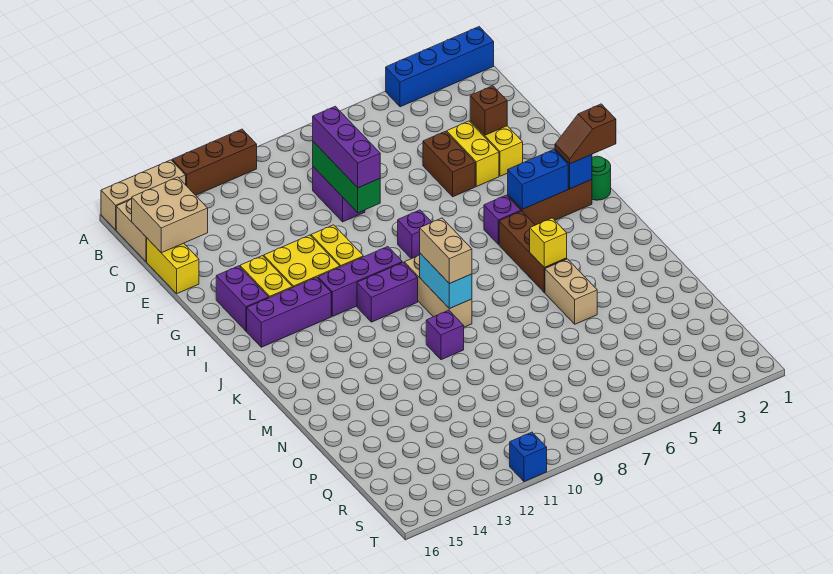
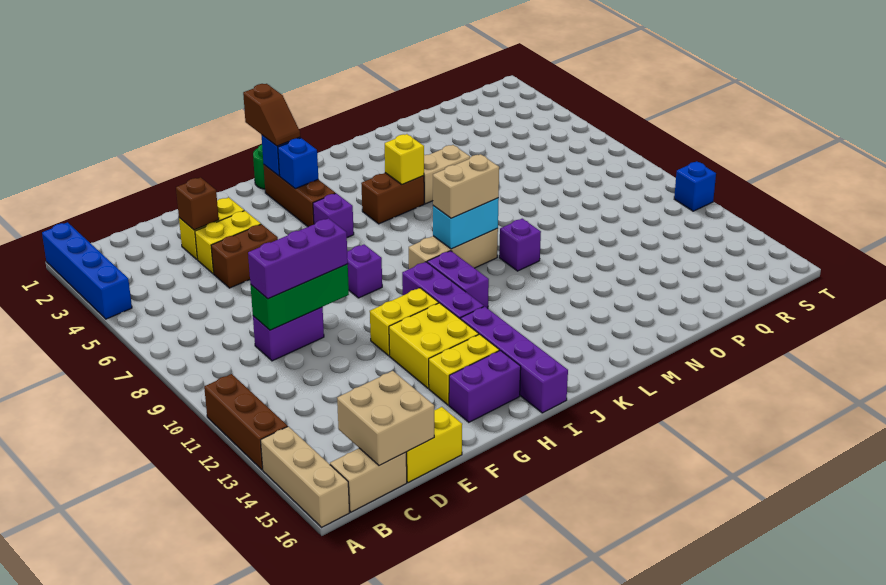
blue brick I3:I4 level 2 -> blue brick I3 level 2
purple brick I13:I15 level 1 -> purple brick I13:I16 level 1
brown brick J5:L5 level 1 -> brown brick K5:L5 level 1

